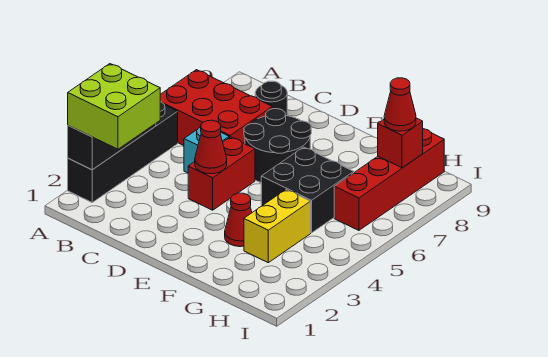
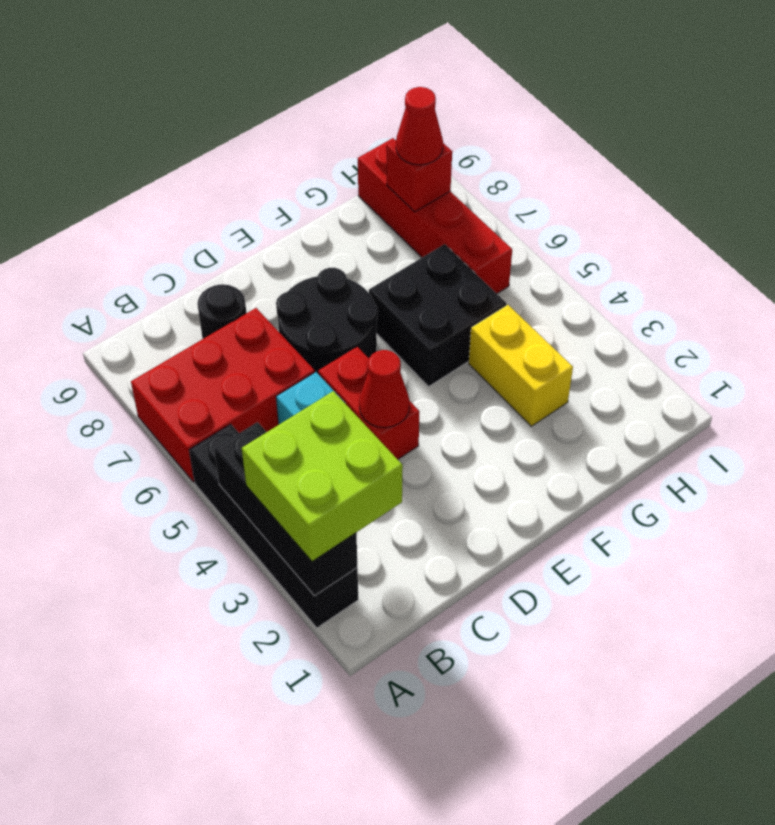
red cone F3 level 1 -> none

